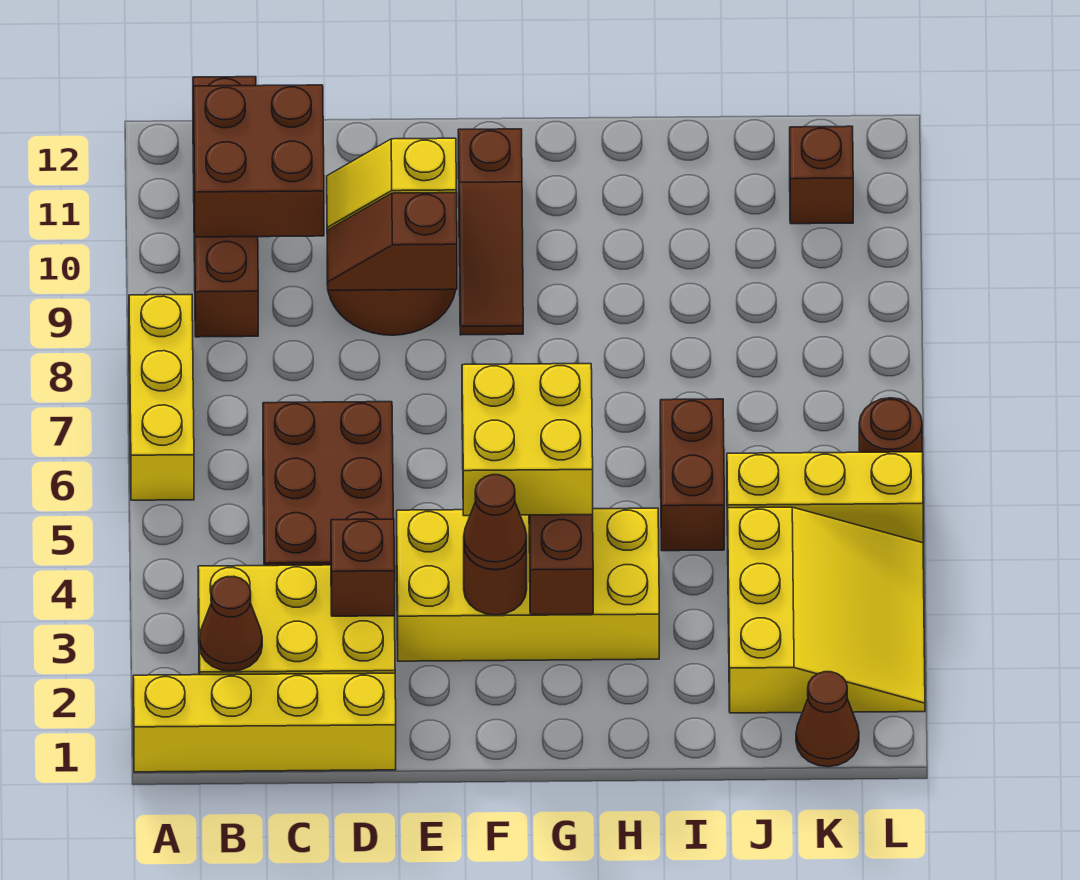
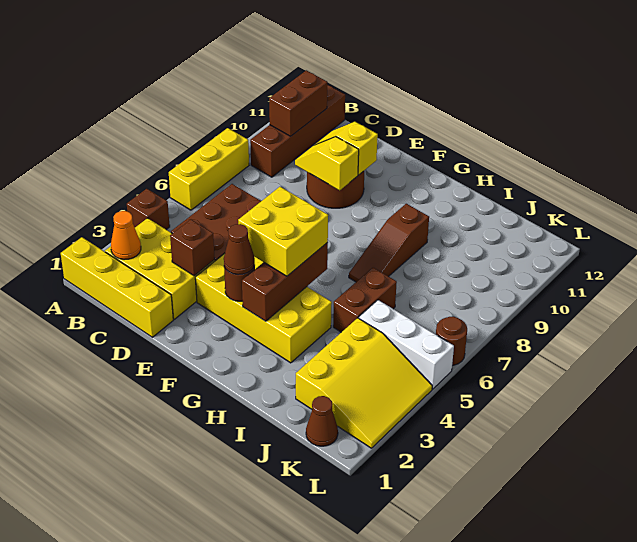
brown cone B2 level 2 -> orange cone B2 level 2
brown brick B10:C11 level 2 -> brown brick B10:B11 level 2
brown slope D9:E9 level 2 top E -> yellow slope D9:E9 level 2 top E
brown slope F9:F11 level 1 top 11 -> brown slope H7:H9 level 1 top 9
yellow brick J5:L5 level 1 -> white brick J5:L5 level 1
brown brick K11 level 1 -> brown brick A4 level 1

